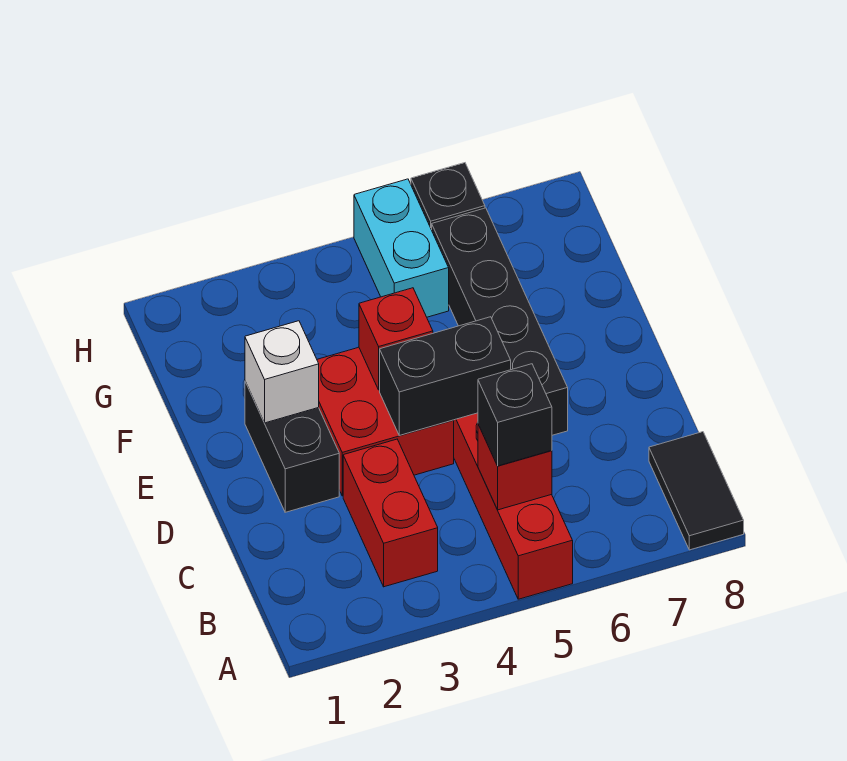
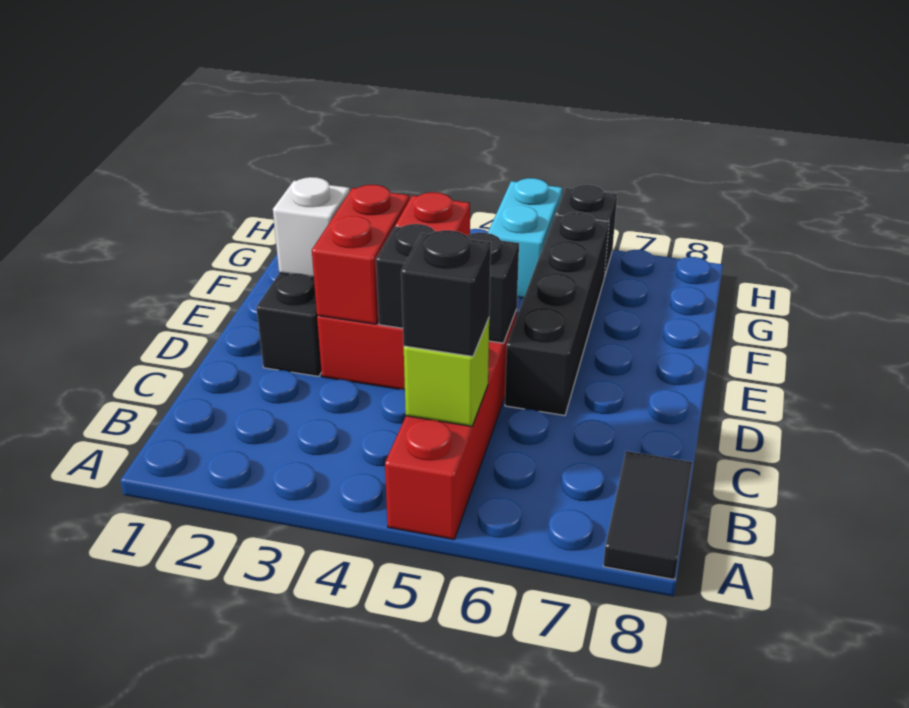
red brick B3:C3 level 1 -> red brick D3:E3 level 2
red brick B5 level 2 -> lime brick B5 level 2

